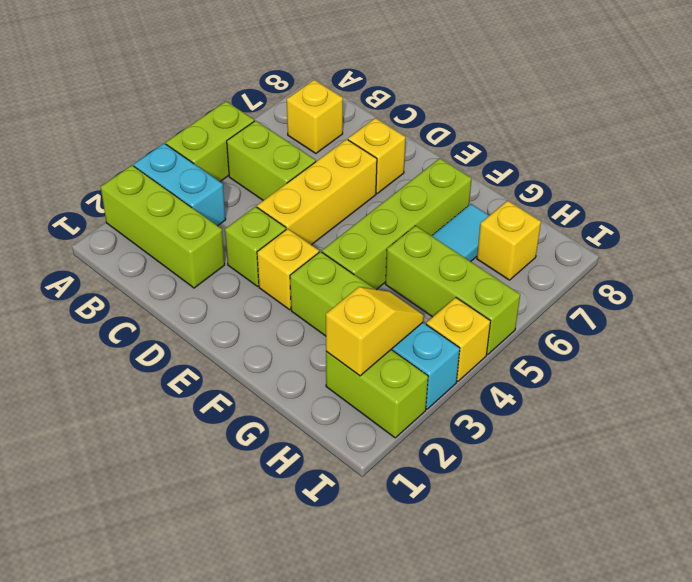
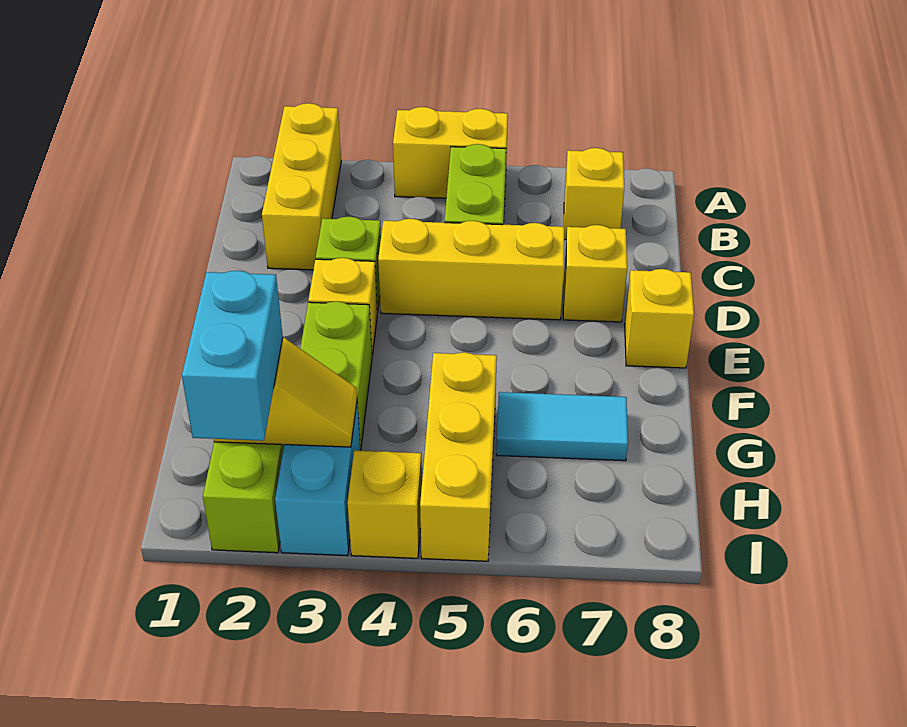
lime brick A2:C2 level 1 -> yellow brick A2:C2 level 1
cyan brick A3:B3 level 1 -> cyan brick H2:I2 level 3
lime brick A4:A5 level 1 -> yellow brick A4:A5 level 1
lime brick F4:F7 level 1 -> none
lime brick G5:I5 level 1 -> yellow brick G5:I5 level 1
yellow brick H7 level 1 -> yellow brick E8 level 1

